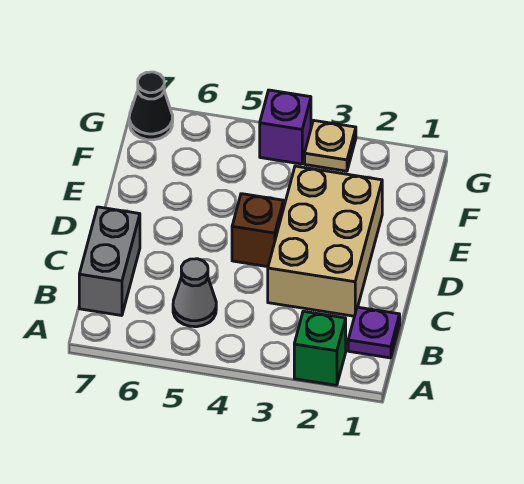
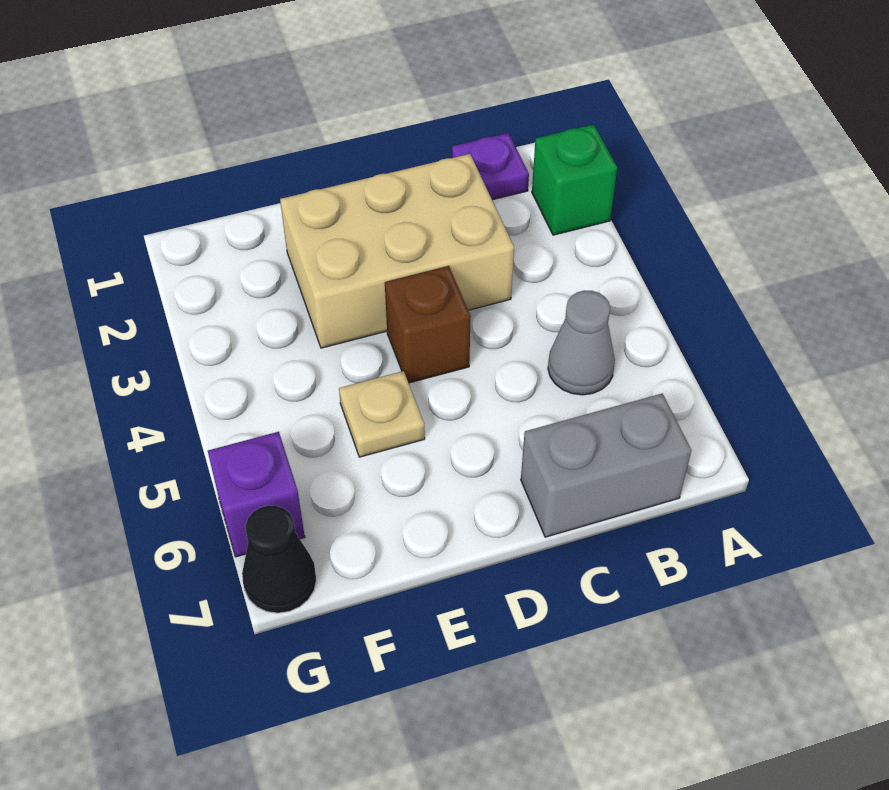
tan plate G3 level 1 -> tan plate E5 level 1
purple brick G4 level 1 -> purple brick G6 level 1

